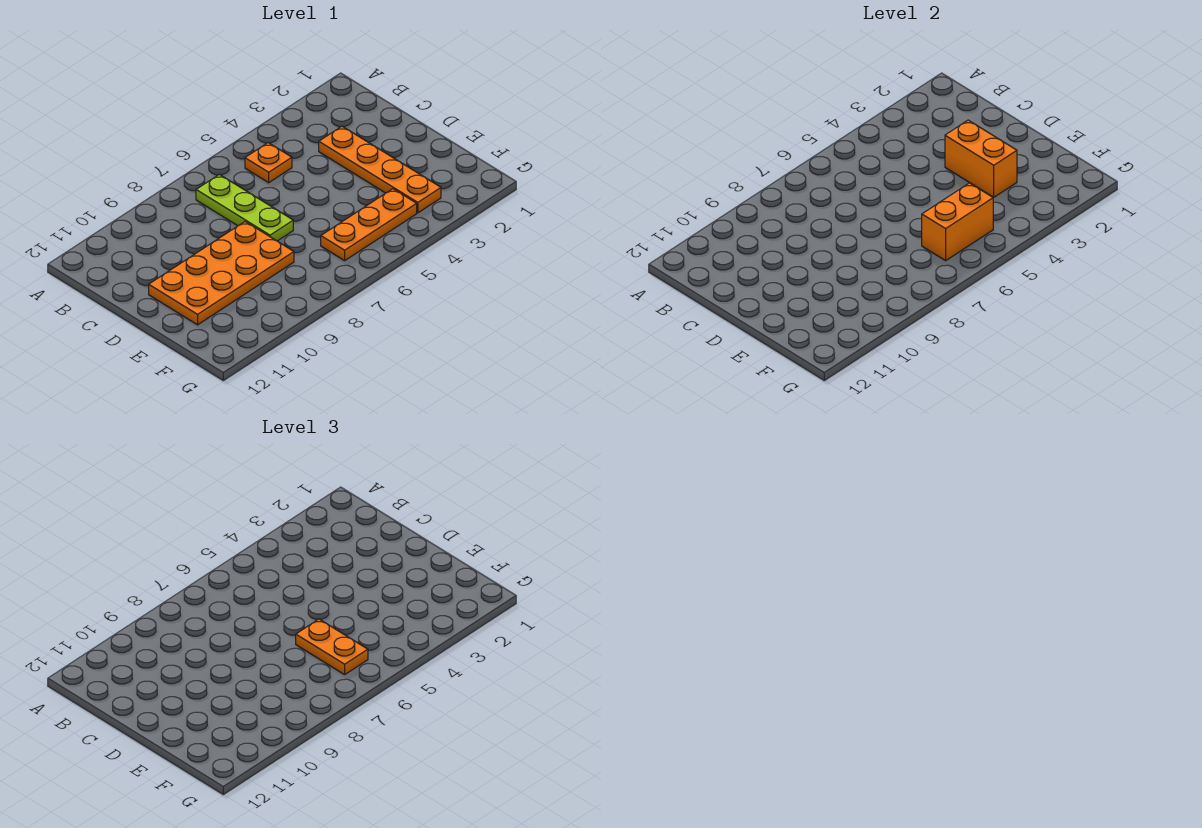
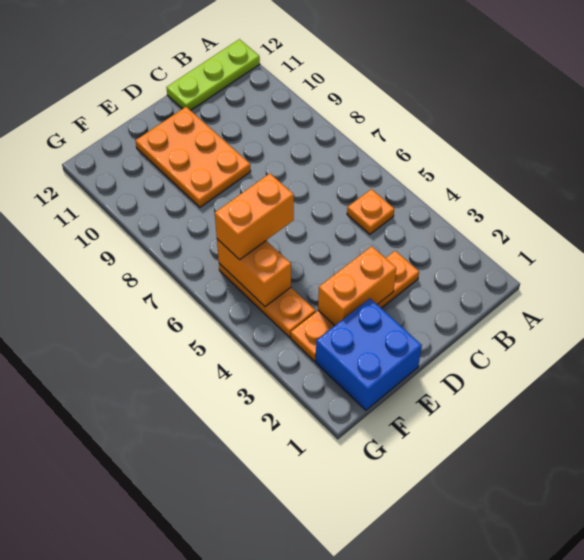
lime plate B7:D7 level 1 -> lime plate A12:C12 level 1
orange plate D8:E11 level 1 -> orange plate D9:E11 level 1
none -> blue brick E1:F2 level 1
orange plate E6:F6 level 3 -> orange brick E6:F6 level 3

